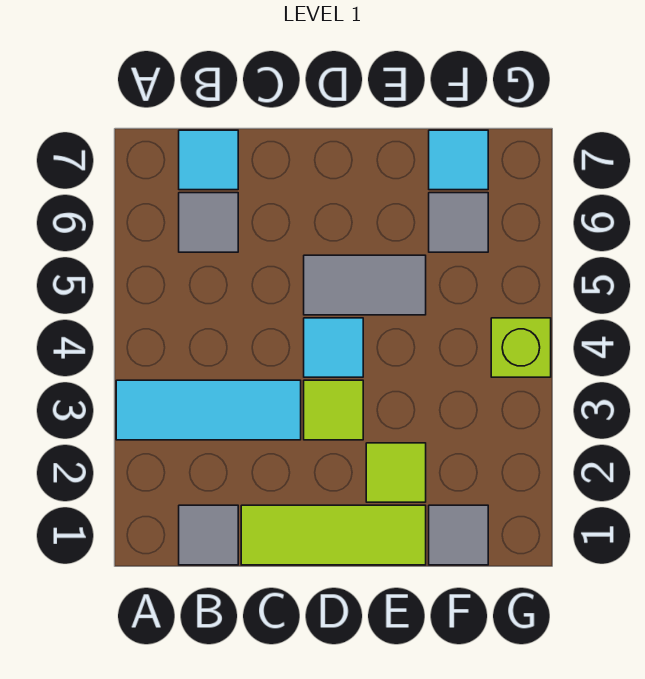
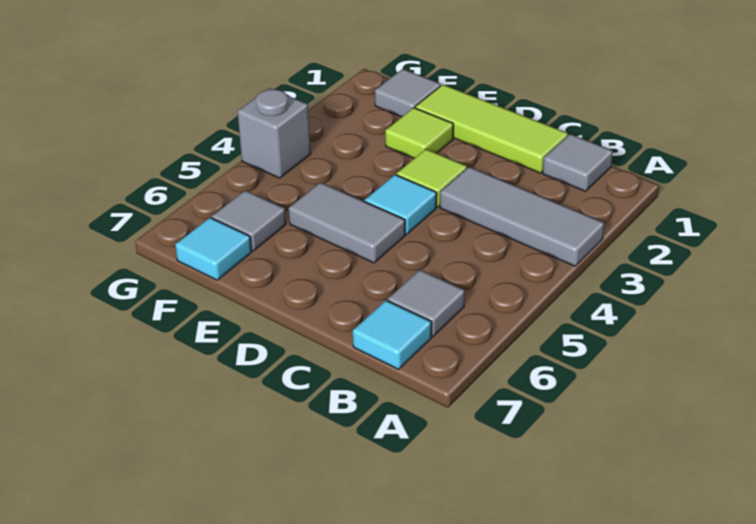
cyan tile A3:C3 level 1 -> grey tile A3:C3 level 1
lime brick G4 level 1 -> grey brick G4 level 1

